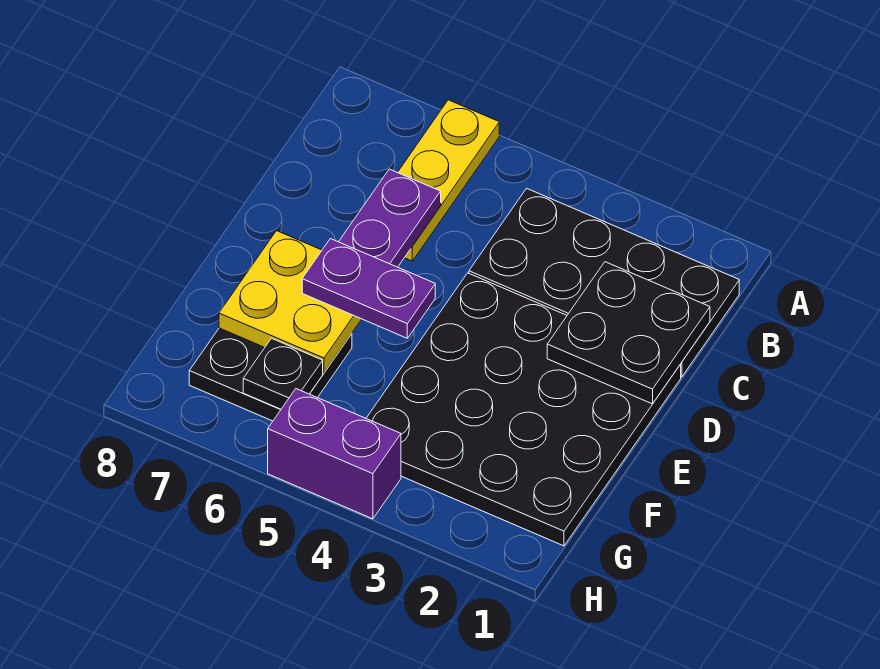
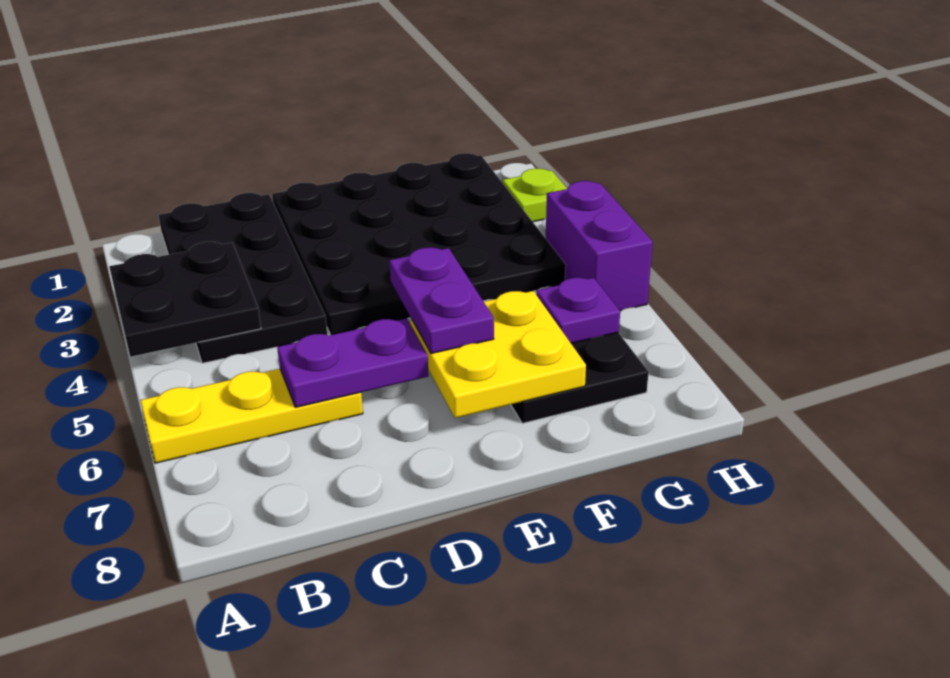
black plate C1:D2 level 2 -> black plate A3:B4 level 2
black plate G6 level 2 -> purple plate G6 level 2
none -> lime plate H2 level 1

